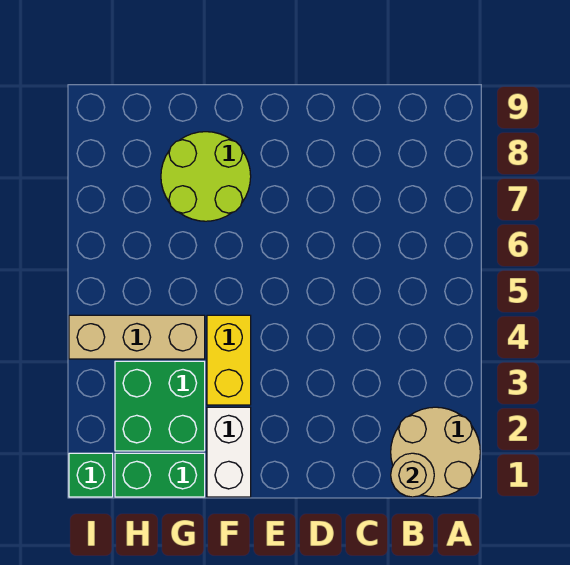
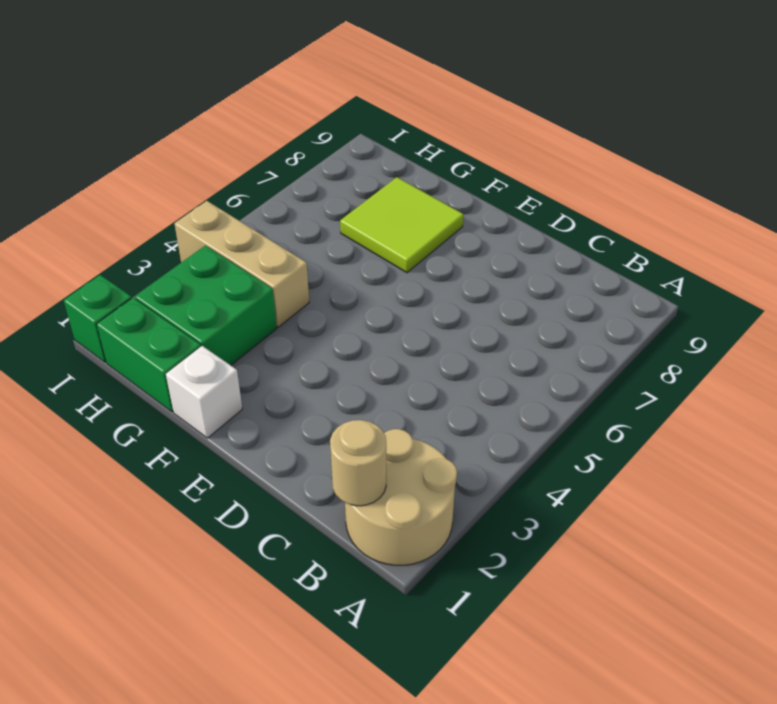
white brick F1:F2 level 1 -> white brick F1 level 1
yellow brick F3:F4 level 1 -> none
lime round brick F7:G8 level 1 -> lime tile F7:G8 level 1

